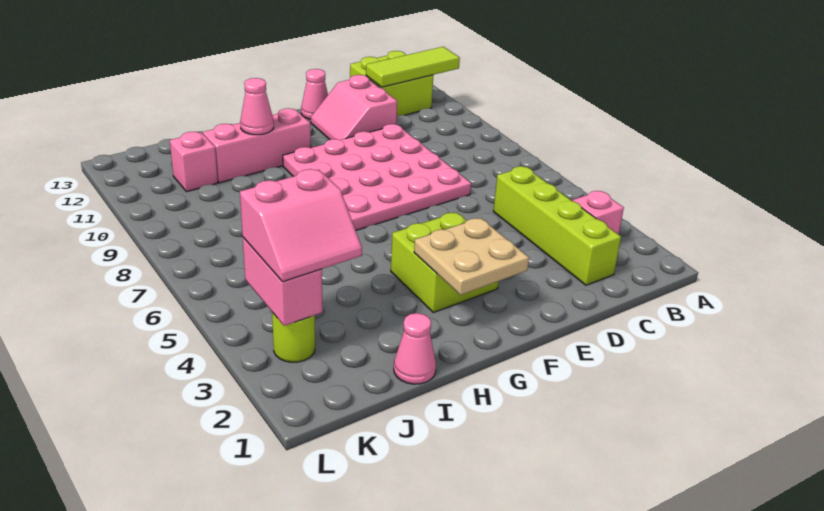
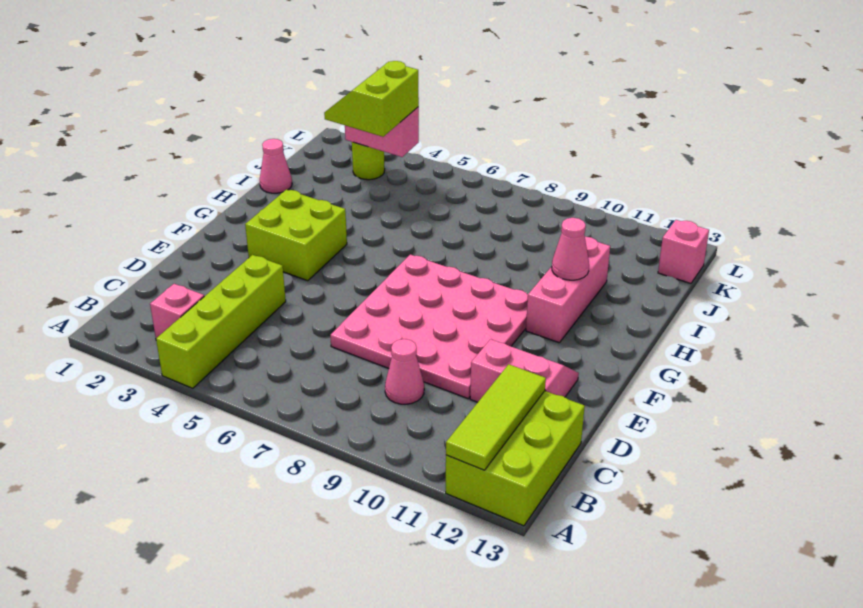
lime brick B12:C13 level 1 -> lime brick A12:C13 level 1
lime brick C2:C5 level 1 -> lime brick A4:D4 level 1
pink cone E13 level 1 -> pink cone C9 level 1
tan plate F2:G3 level 2 -> none
pink slope J3:K4 level 3 top 4 -> lime slope J3:K4 level 3 top 4
pink brick J11 level 1 -> pink brick K13 level 1

